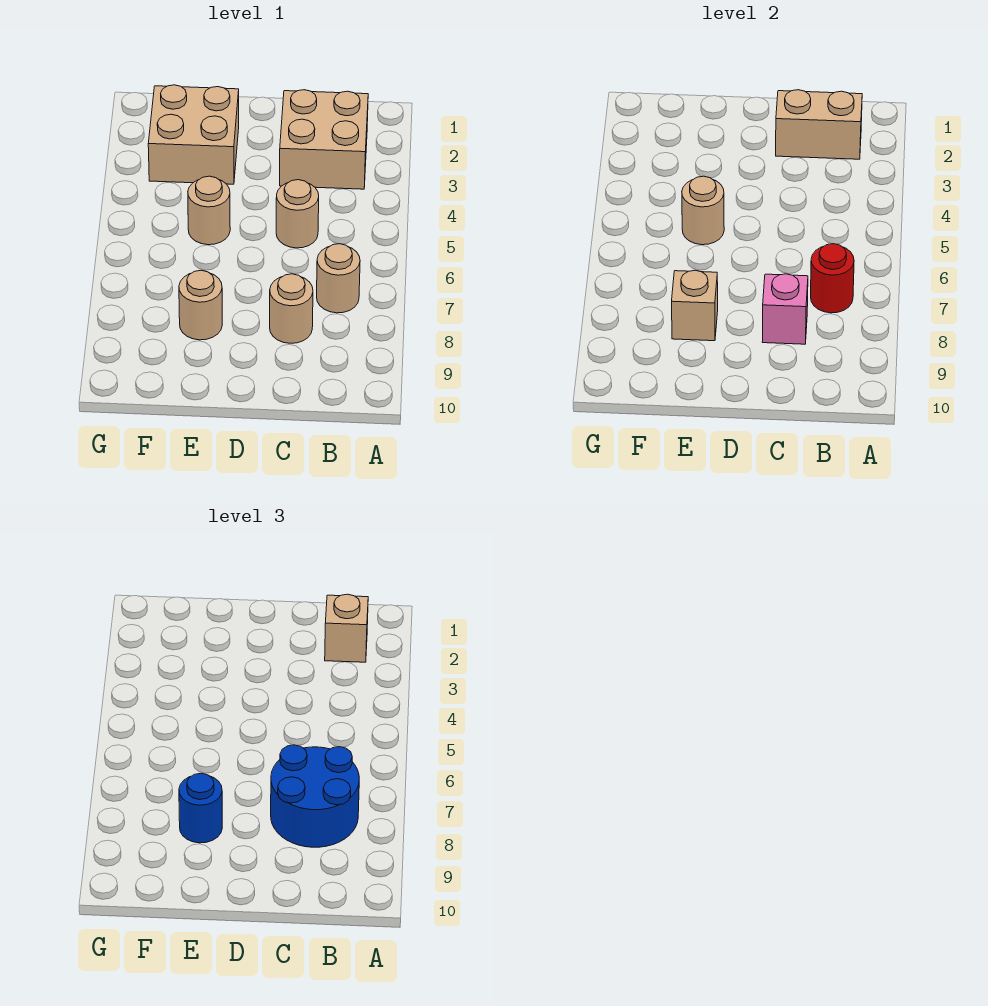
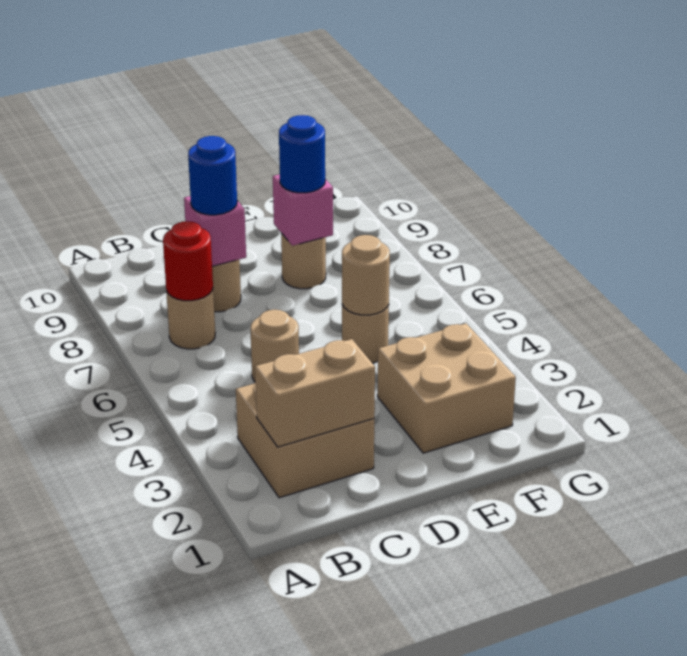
tan brick B2 level 3 -> none
blue round brick B7:C8 level 3 -> blue round brick C8 level 3
tan brick E8 level 2 -> pink brick E8 level 2

